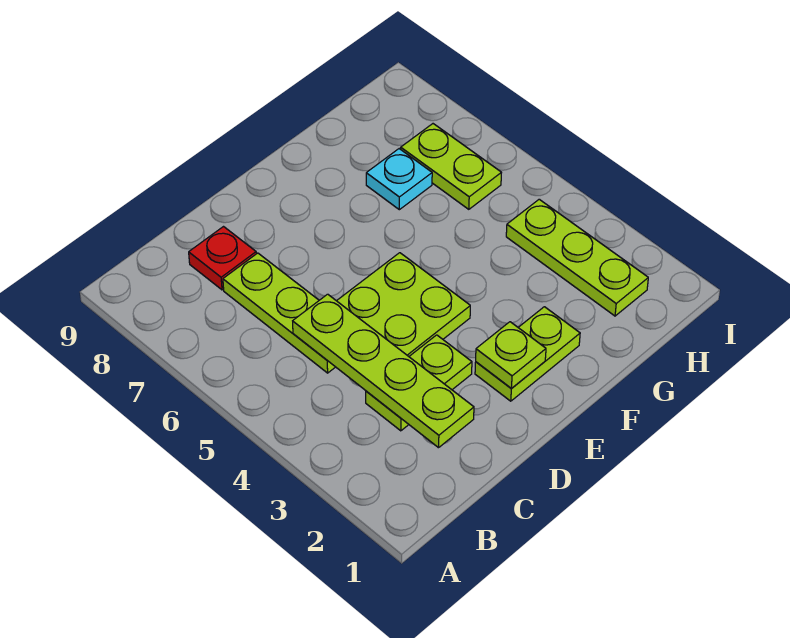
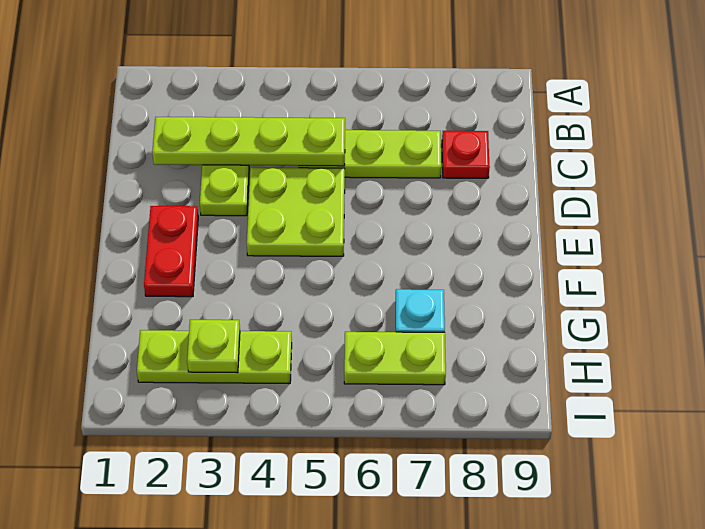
lime plate E2:F2 level 1 -> red plate E2:F2 level 1
lime plate E2 level 2 -> lime plate H3 level 2

